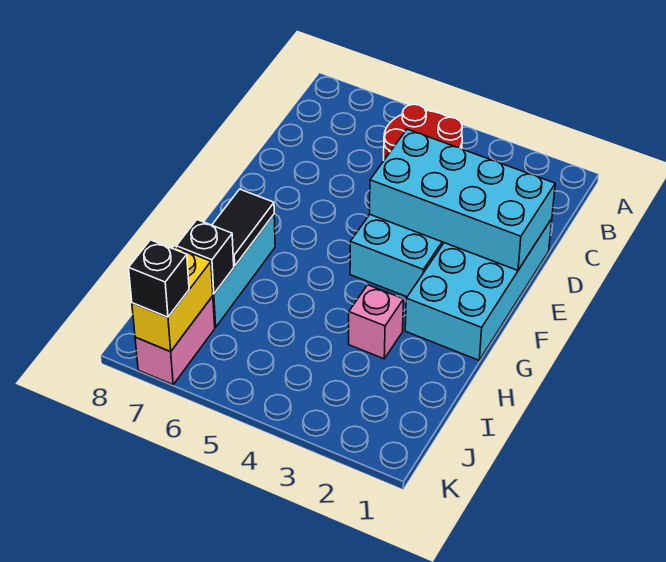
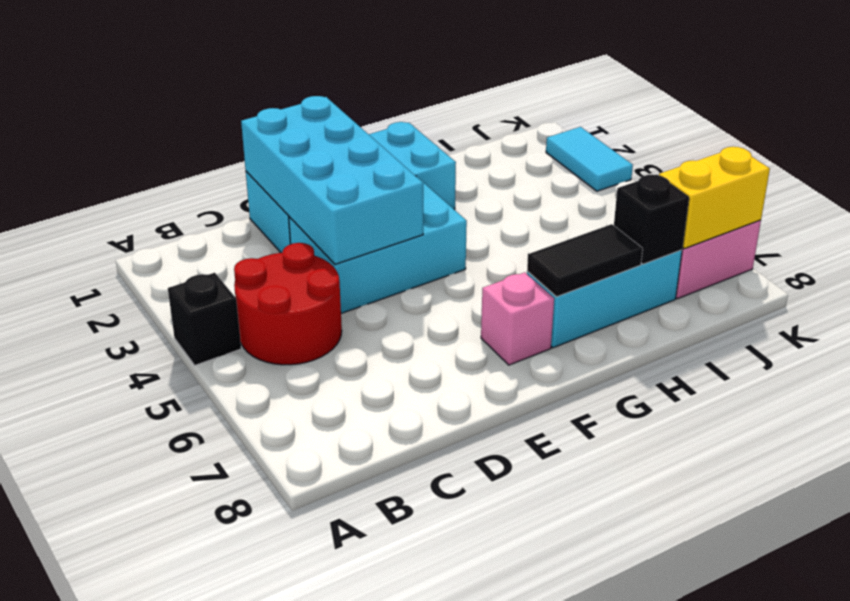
pink brick H3 level 1 -> pink brick F7 level 1
none -> cyan tile K2:K3 level 1
black brick K7 level 3 -> black brick A4 level 1

